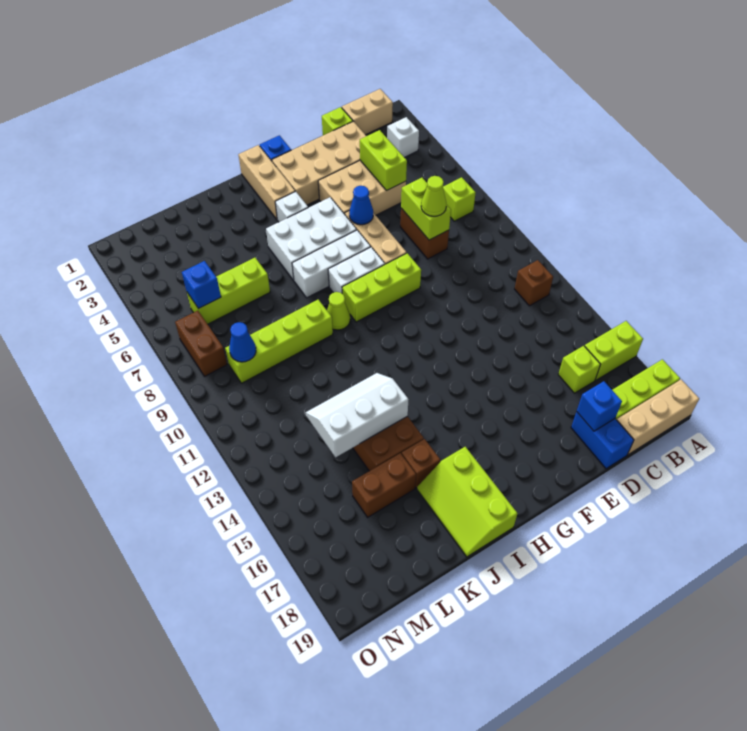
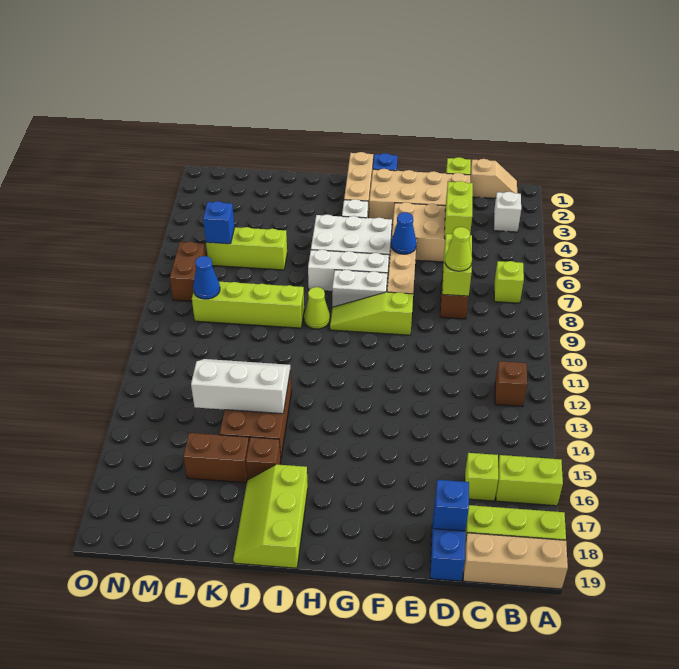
tan brick B1:C1 level 1 -> tan slope B1:C1 level 1 top C
lime brick F9:H9 level 1 -> lime slope F9:H9 level 1 top F

